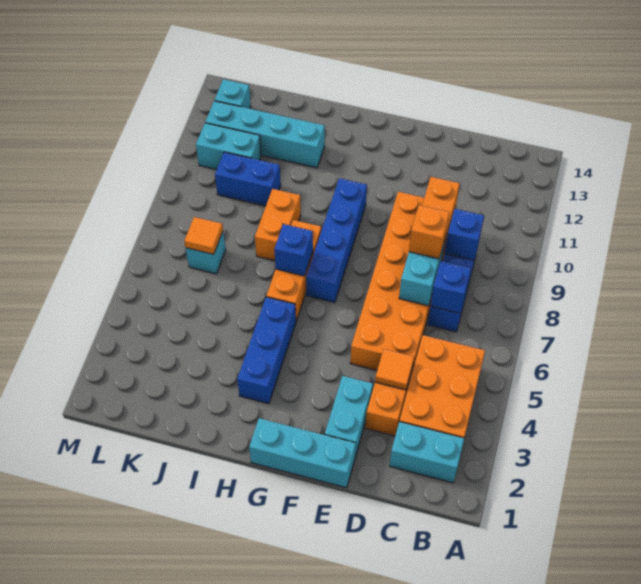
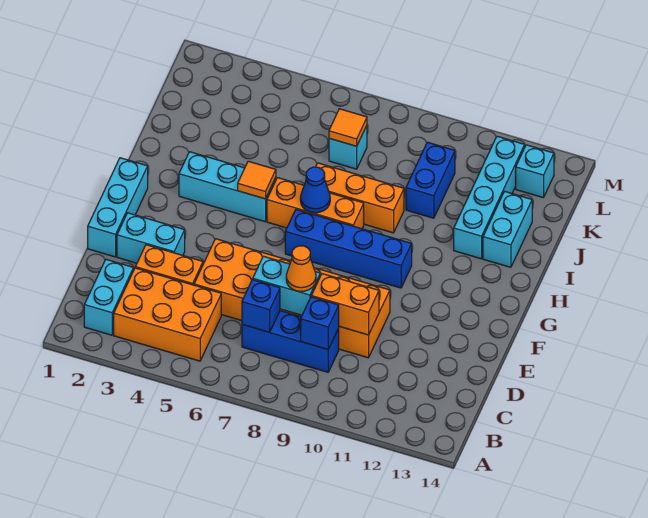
orange tile D4 level 2 -> orange tile H5 level 2
orange brick D8 level 3 -> orange cone D8 level 3
blue brick H3:H5 level 1 -> cyan brick H3:H5 level 1
blue brick H7 level 2 -> blue cone H7 level 2
orange brick I8:I9 level 1 -> orange brick I7:I9 level 1
cyan brick K11:L11 level 1 -> cyan brick I13:J13 level 1

